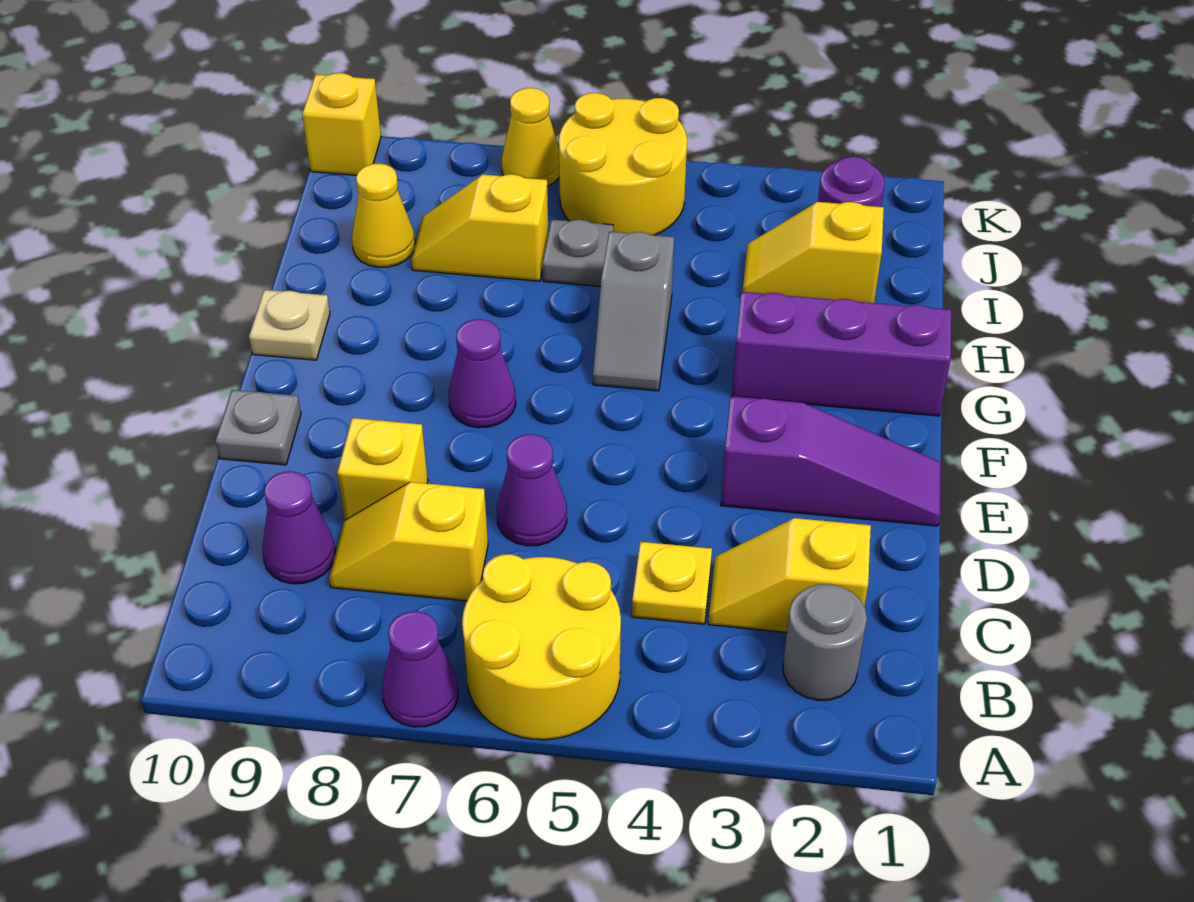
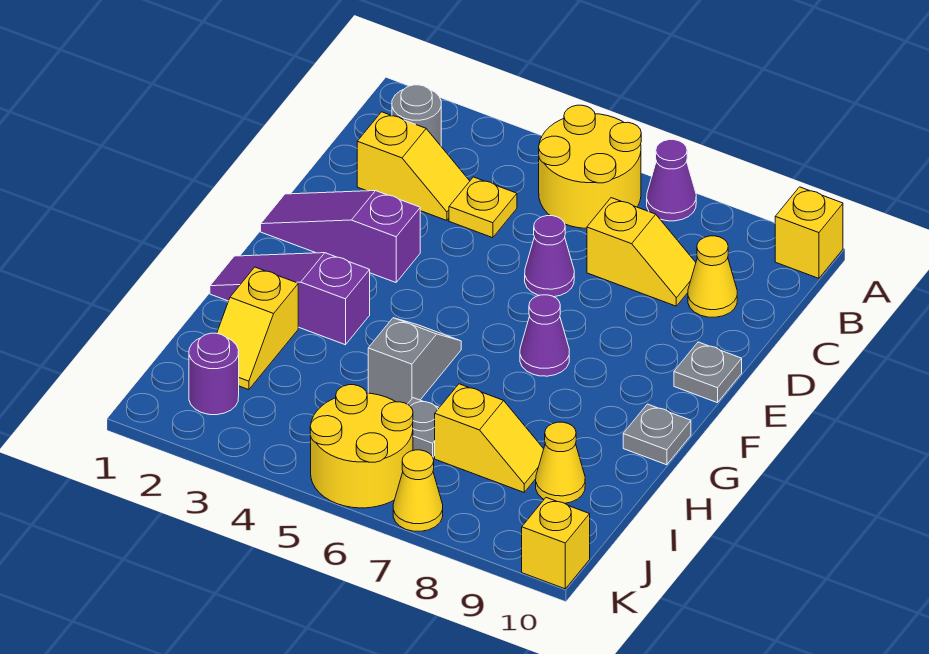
purple cone C9 level 1 -> yellow cone C9 level 1
yellow brick D8 level 1 -> yellow brick A10 level 1
purple brick G1:G3 level 1 -> purple slope G1:G3 level 1 top 3
tan plate G10 level 1 -> grey plate G10 level 1
yellow slope I2:I3 level 1 top 2 -> yellow slope H2:I2 level 1 top H

